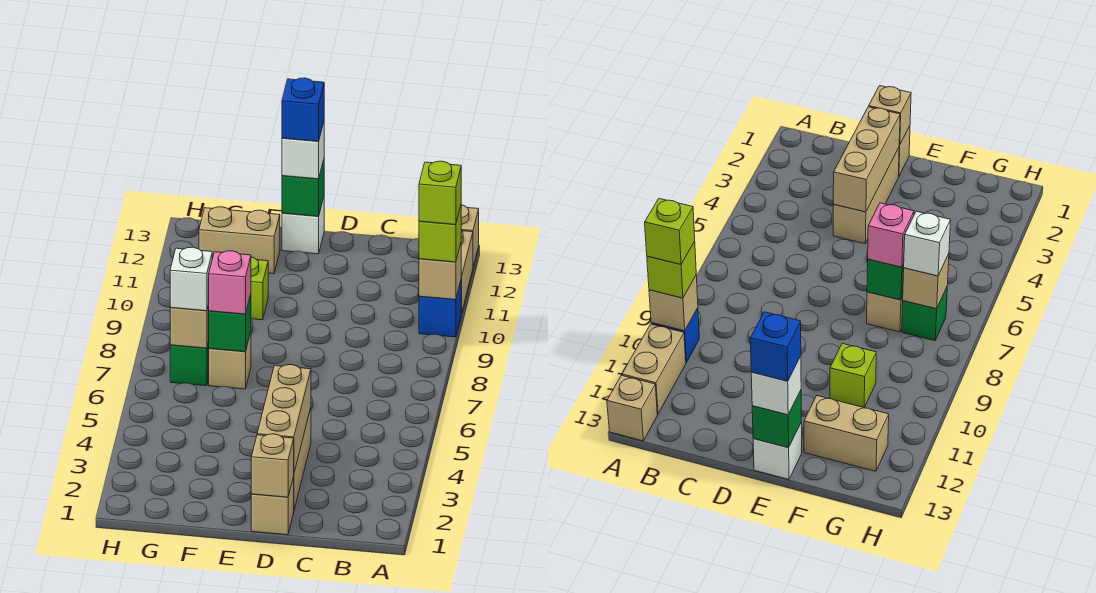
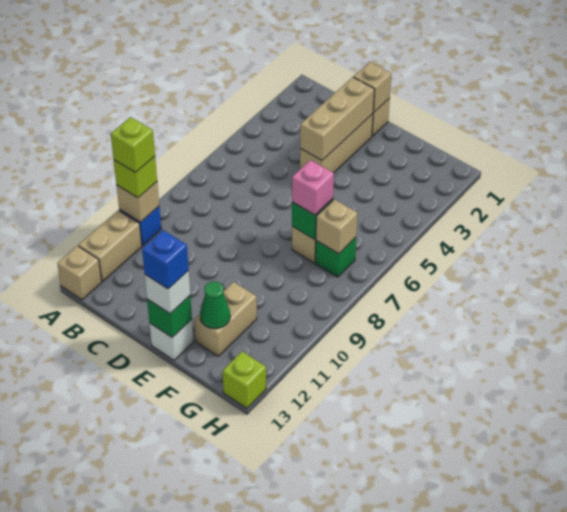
lime brick F10 level 1 -> lime brick H13 level 1
tan brick F12:G12 level 1 -> tan brick F11:F12 level 1
none -> green cone F12 level 2
white brick G7 level 3 -> none

